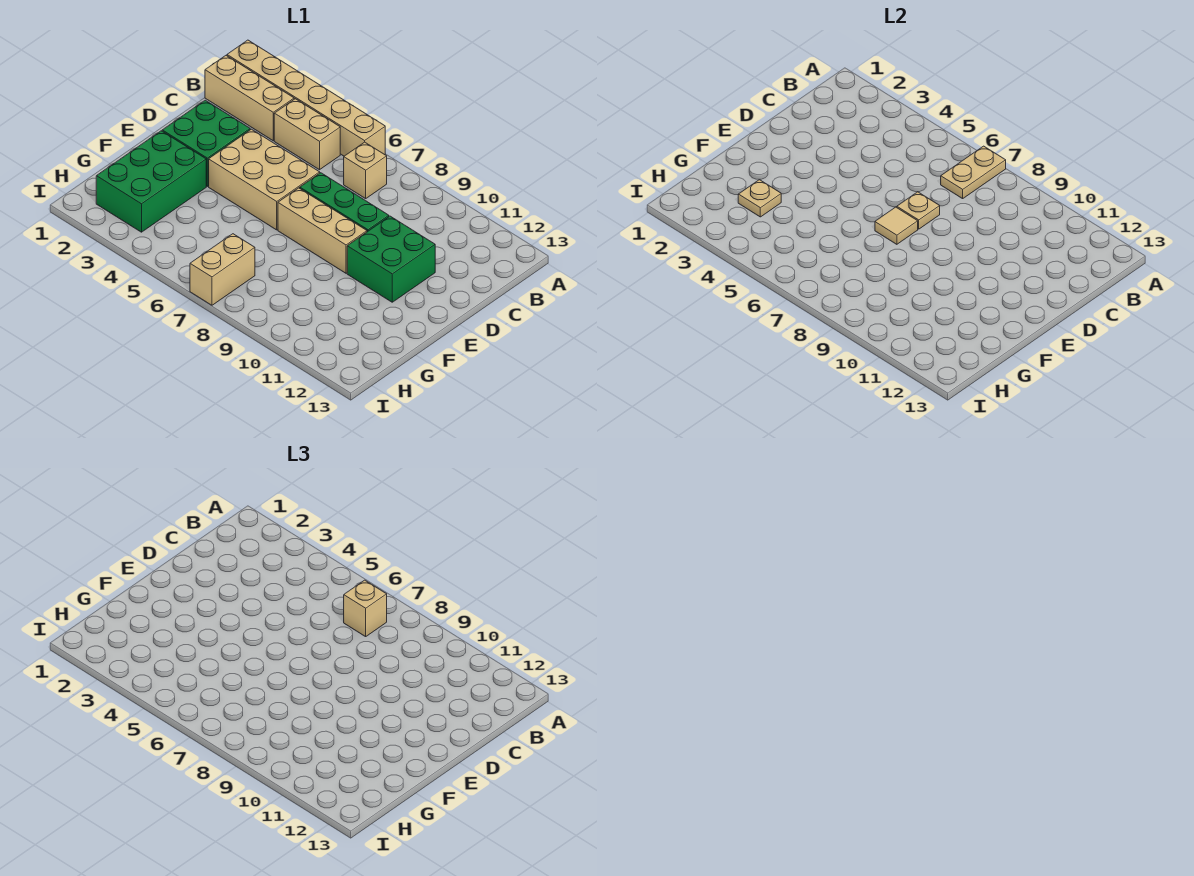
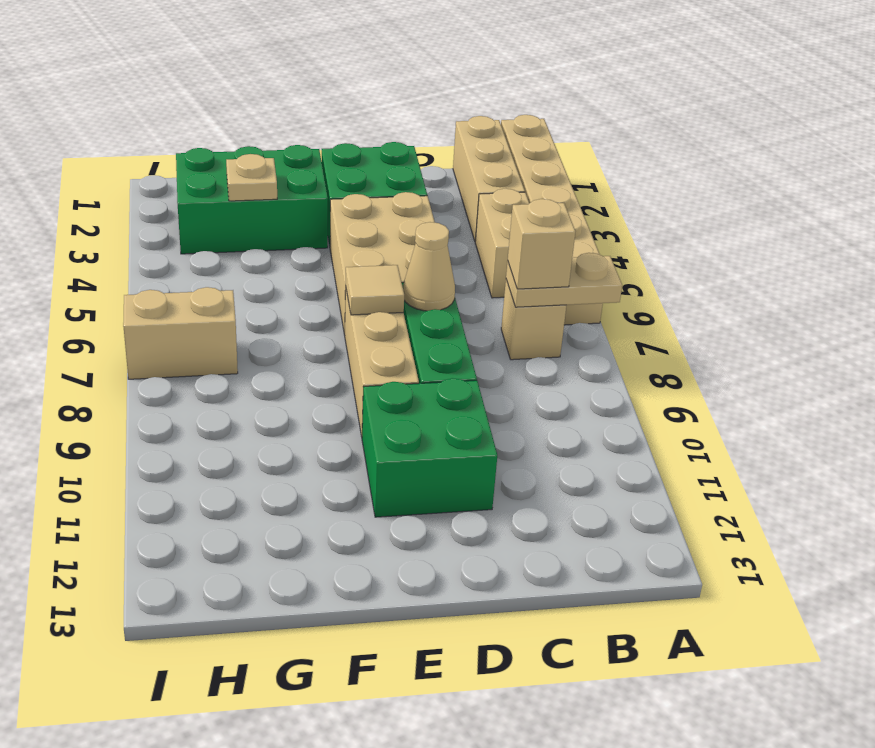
tan plate D7 level 2 -> tan cone D7 level 2

